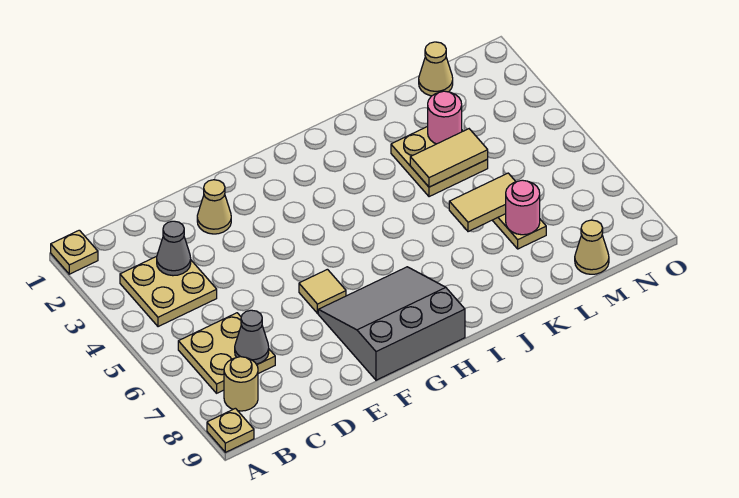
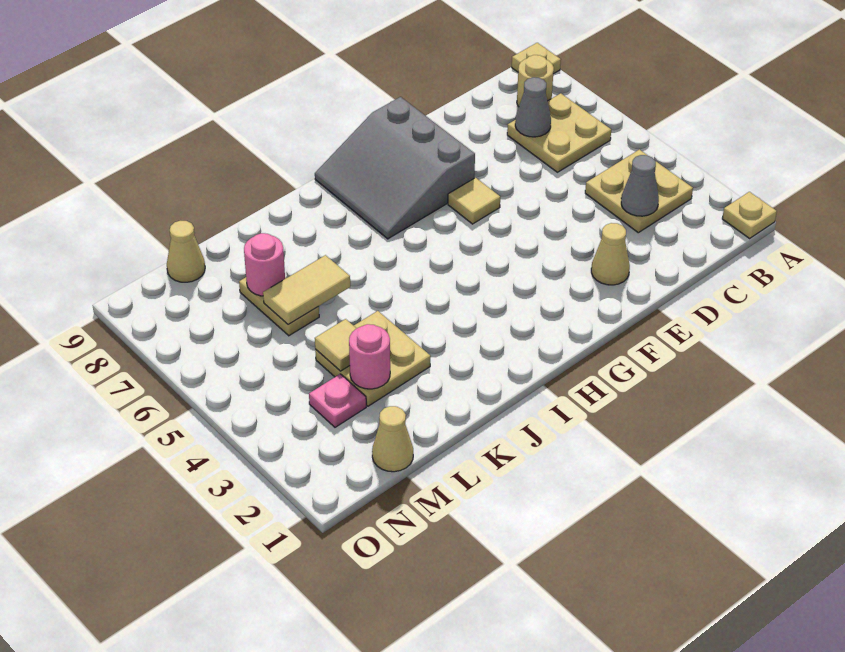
grey slope F7:H9 level 1 top 9 -> grey slope F7:H9 level 1 top F
tan tile K4:L4 level 2 -> tan tile L4 level 2
none -> pink plate M3 level 1

